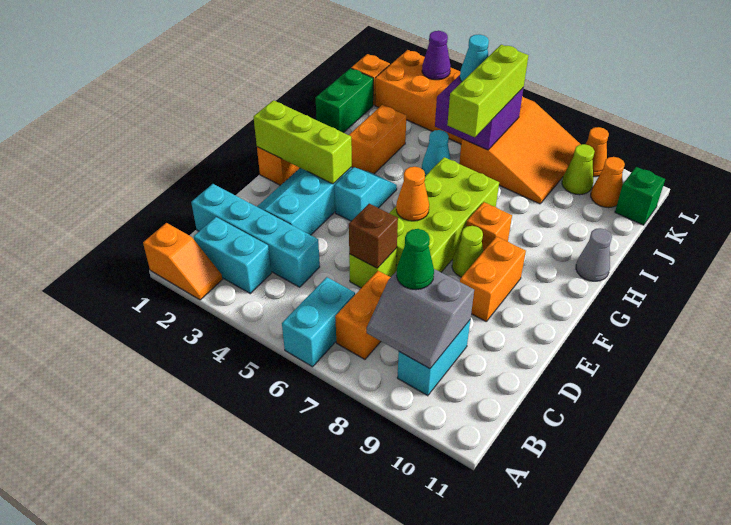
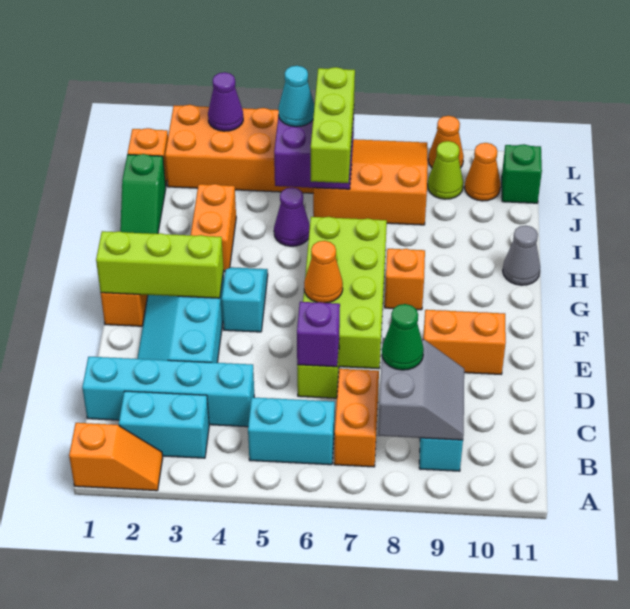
cyan brick A6:B6 level 1 -> cyan brick B5:B6 level 1
grey slope B8:C9 level 2 top C -> grey slope B8:C9 level 2 top 8
brown brick D6 level 2 -> purple brick D6 level 2
orange brick E9:F9 level 1 -> orange brick E9:E10 level 1
lime cone F8 level 1 -> none
green brick I1:J1 level 1 -> green slope I1:J1 level 1 top J
cyan cone I5 level 1 -> purple cone I5 level 1
orange slope J6:L8 level 1 top 6 -> orange slope J6:L8 level 1 top J

